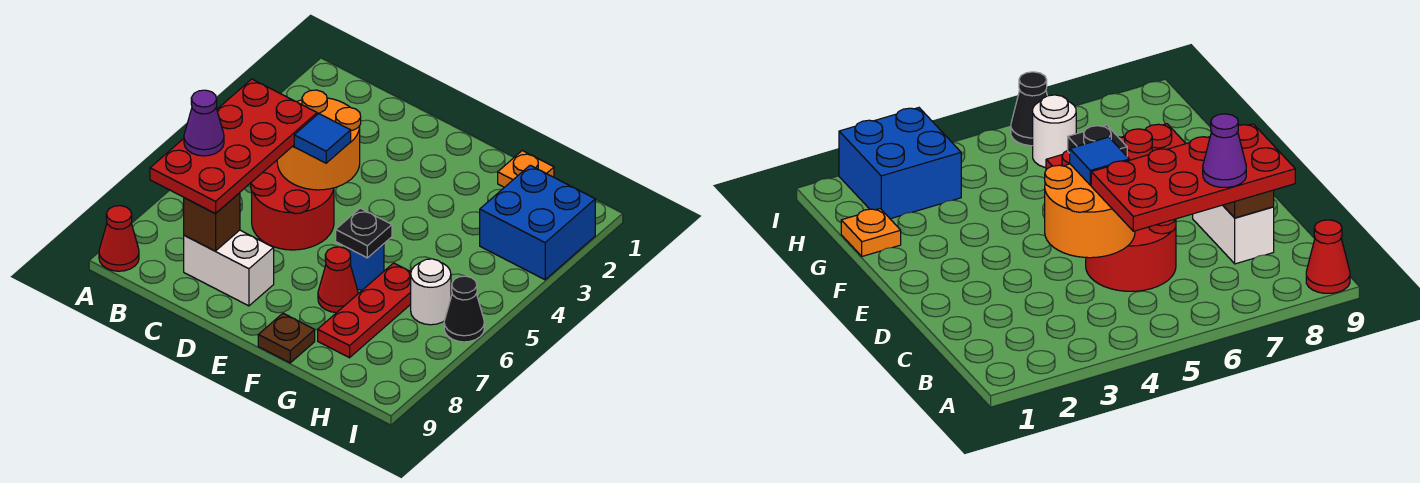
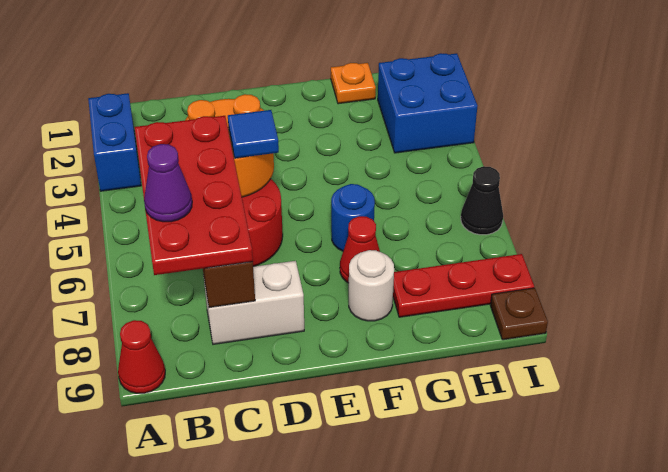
none -> blue brick A2:A3 level 1
black plate F6 level 2 -> none
brown plate F9 level 1 -> brown plate I9 level 1
red plate G6:G8 level 1 -> red plate G8:I8 level 1
white round brick H6 level 1 -> white round brick F8 level 1

